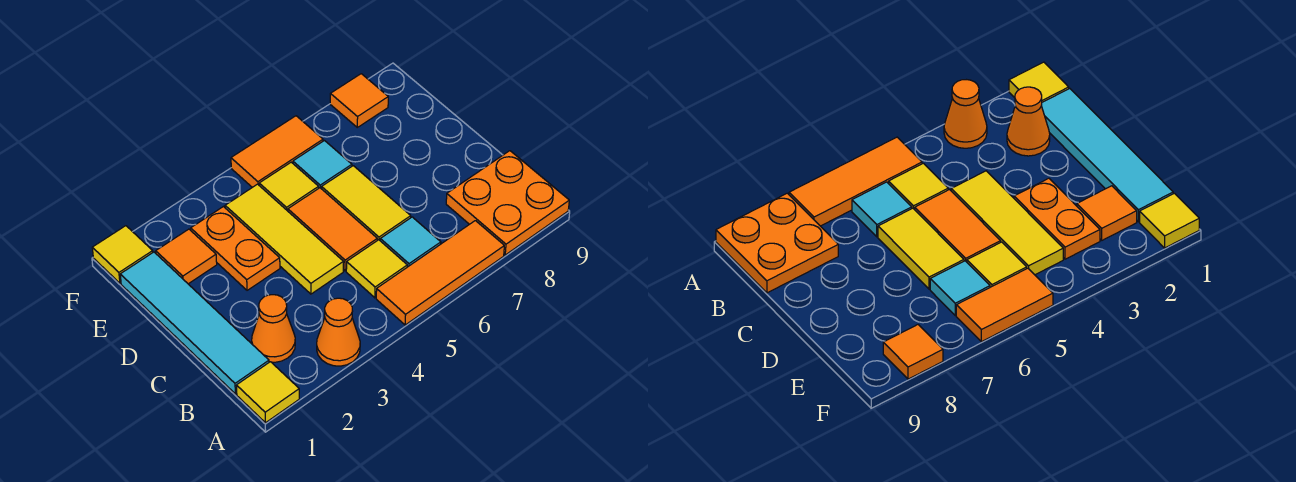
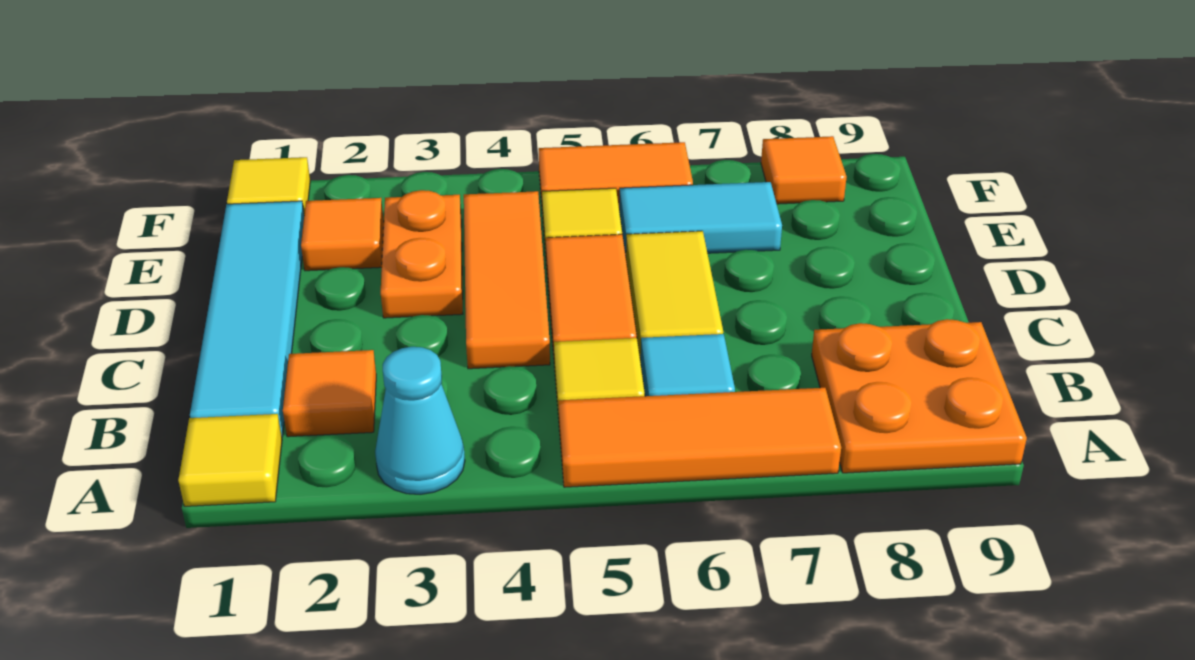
orange cone A3 level 1 -> cyan cone A3 level 1
orange cone B2 level 1 -> orange tile B2 level 1
yellow tile C4:E4 level 1 -> orange tile C4:E4 level 1
cyan tile E6 level 1 -> cyan tile E6:E7 level 1

